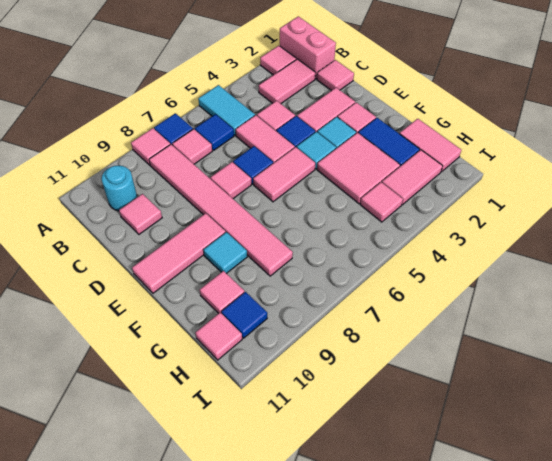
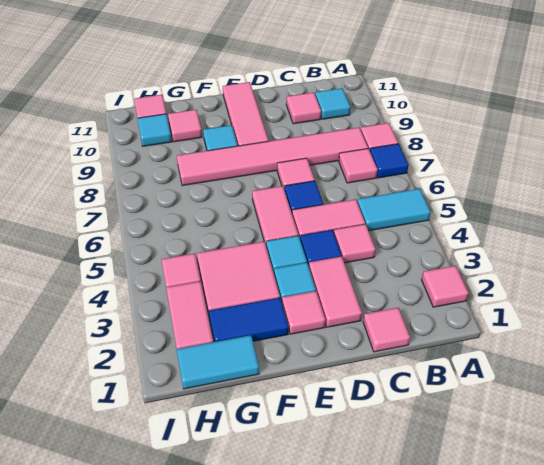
pink brick A1:B1 level 1 -> none
pink tile B2:B3 level 1 -> none
blue tile B6 level 1 -> none
cyan round brick B10 level 1 -> cyan tile B10 level 1
pink tile G1:H1 level 1 -> cyan tile G1:H1 level 1
blue tile H10 level 1 -> cyan tile H10 level 1

